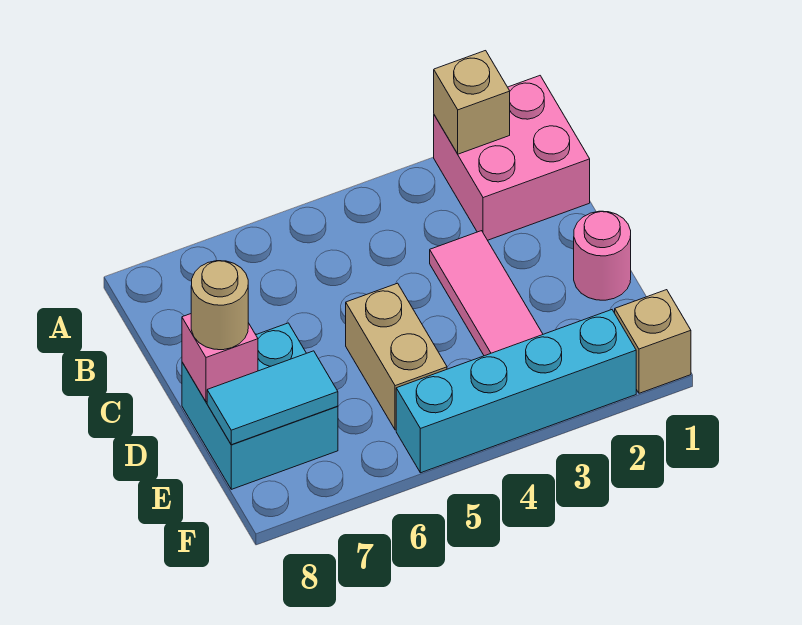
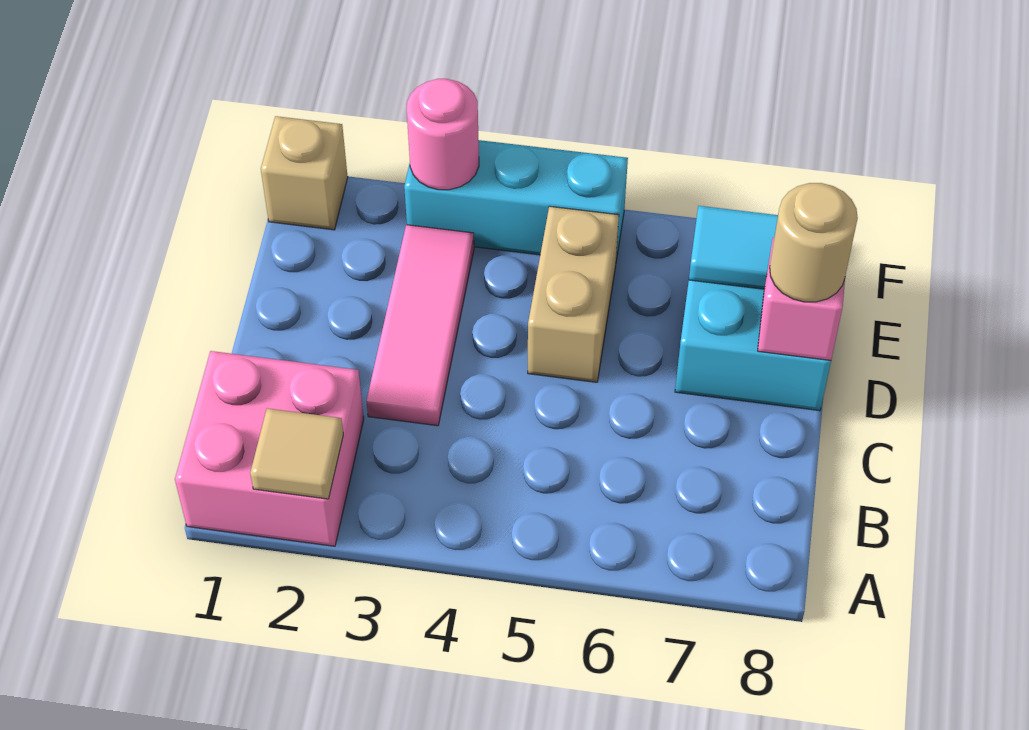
tan brick A2 level 2 -> tan tile A2 level 2
pink round brick D1 level 1 -> pink round brick F3 level 2
cyan brick F2:F5 level 1 -> cyan brick F3:F5 level 1

